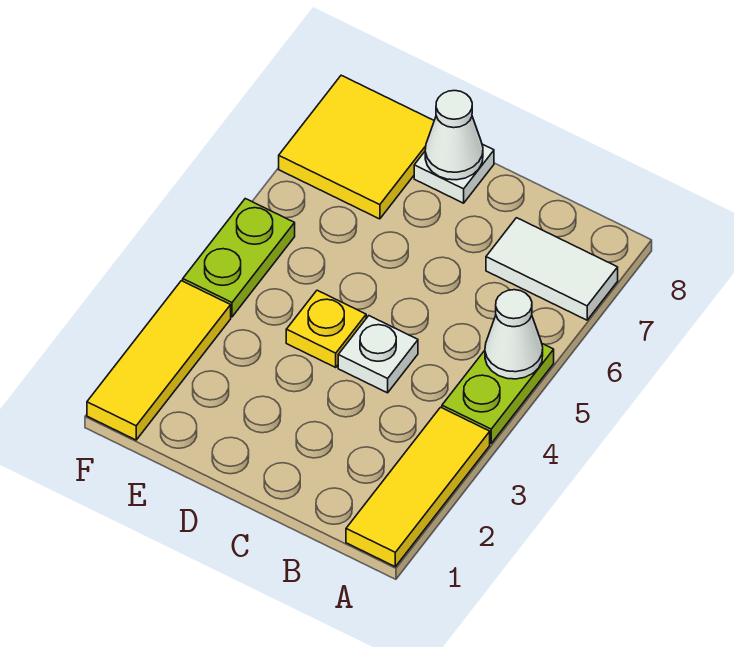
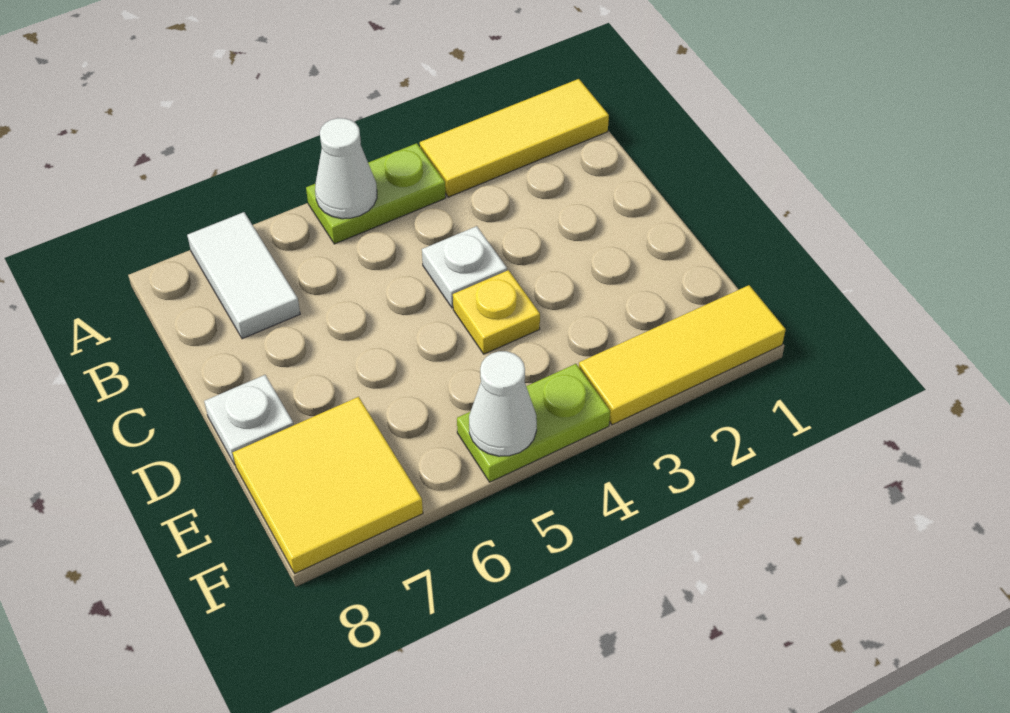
white cone D8 level 2 -> white cone F5 level 2

